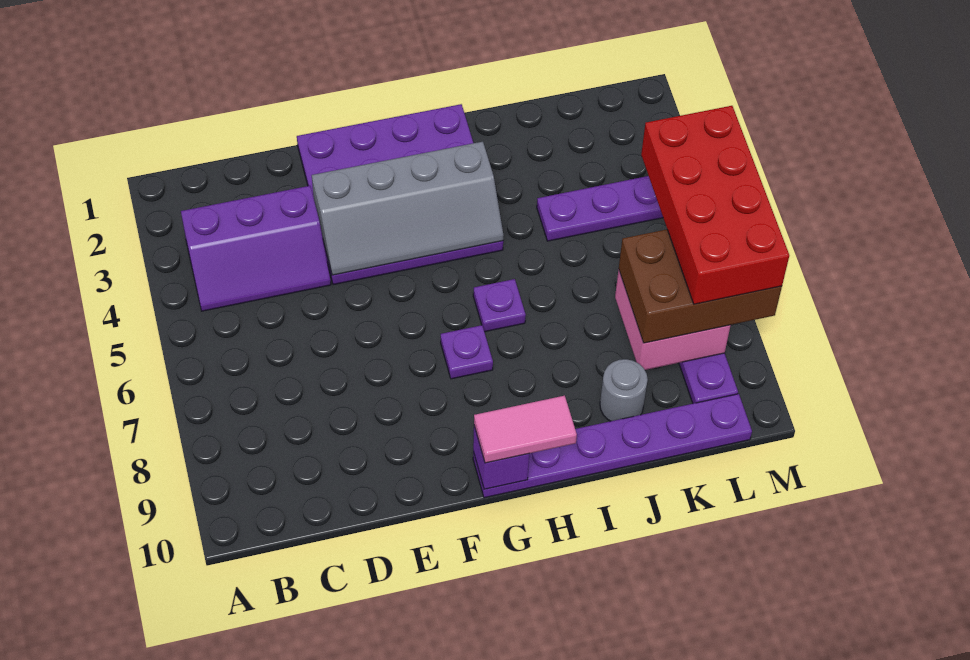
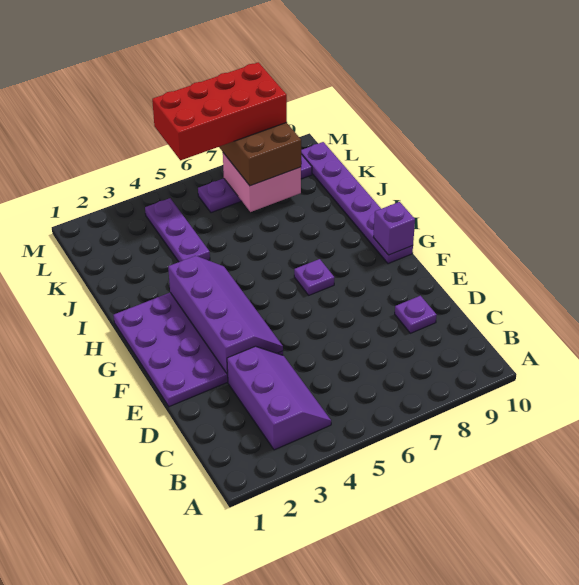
grey slope E3:H4 level 2 top 3 -> purple slope E3:H4 level 2 top 3
pink tile G10:H10 level 3 -> none
purple plate H6 level 1 -> purple plate D9 level 1
grey round brick J9 level 1 -> none

